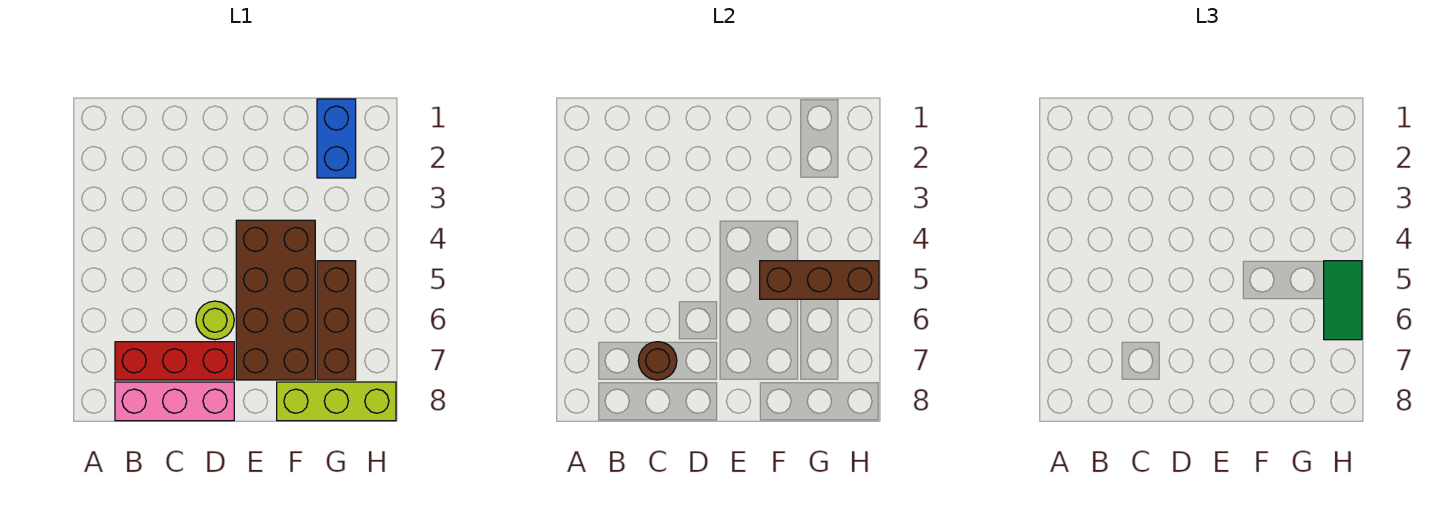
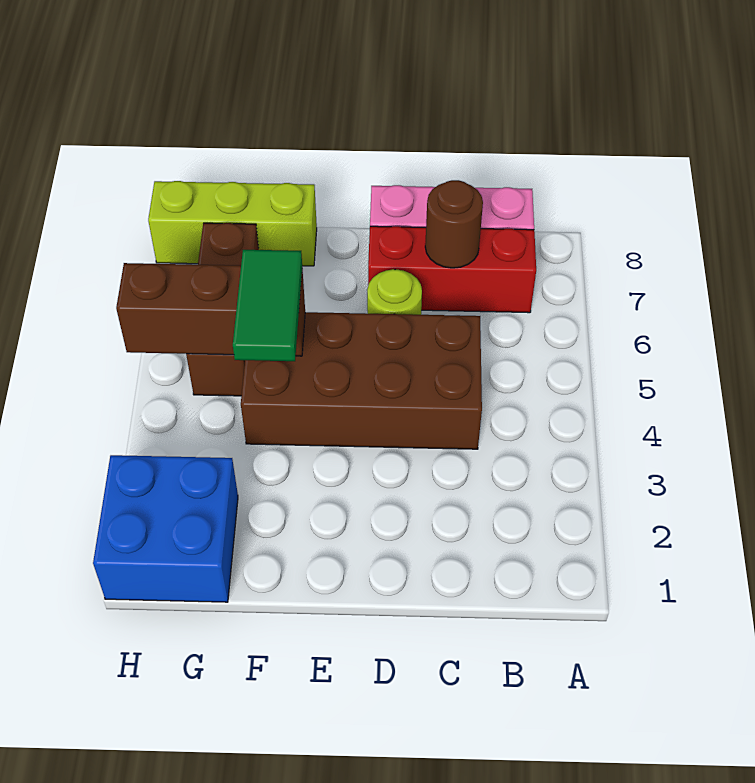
brown brick E4:F7 level 1 -> brown brick C4:F5 level 1
blue brick G1:G2 level 1 -> blue brick G1:H2 level 1
green tile H5:H6 level 3 -> green tile F4:F5 level 3

